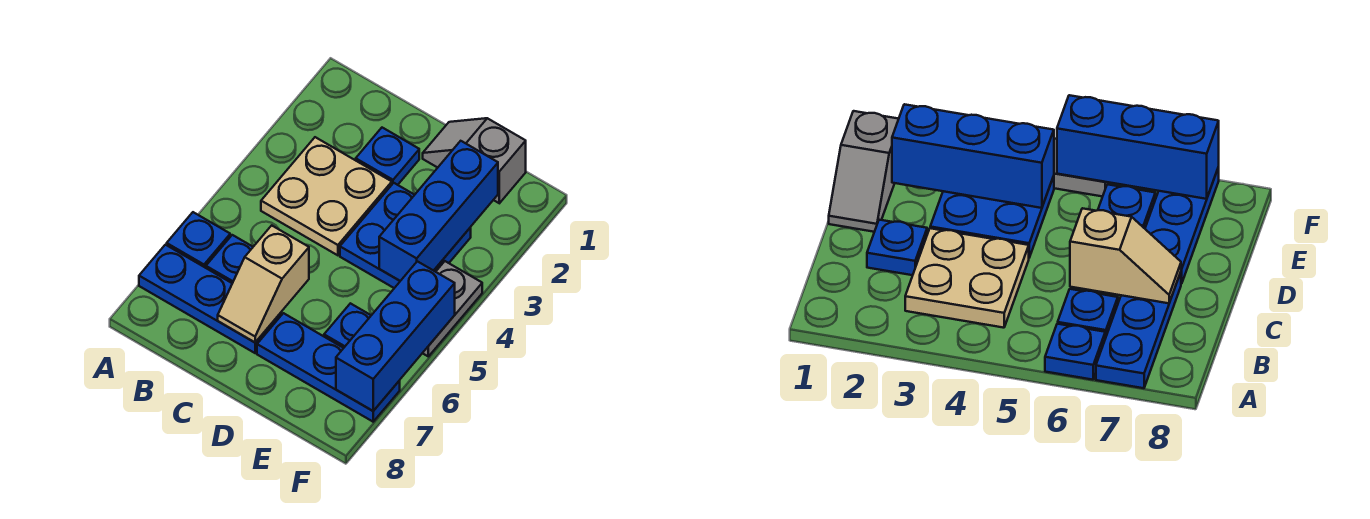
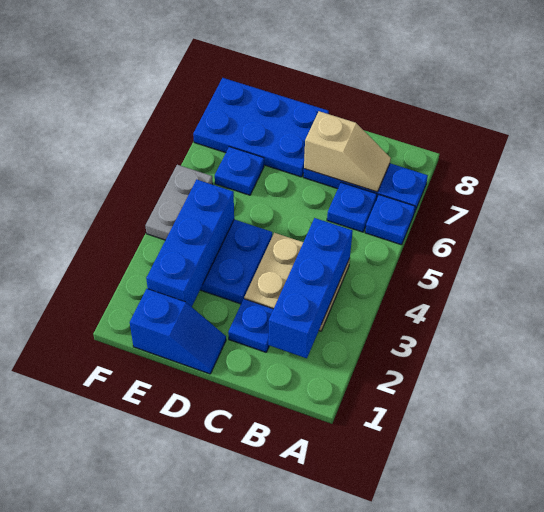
tan slope C6:C7 level 2 top 6 -> tan slope B7:C7 level 2 top C
grey slope D1:E1 level 1 top E -> blue slope D1:E1 level 1 top E
blue plate D7:F7 level 1 -> blue plate D7:F8 level 1
blue brick F5:F7 level 2 -> blue brick B2:B4 level 2

